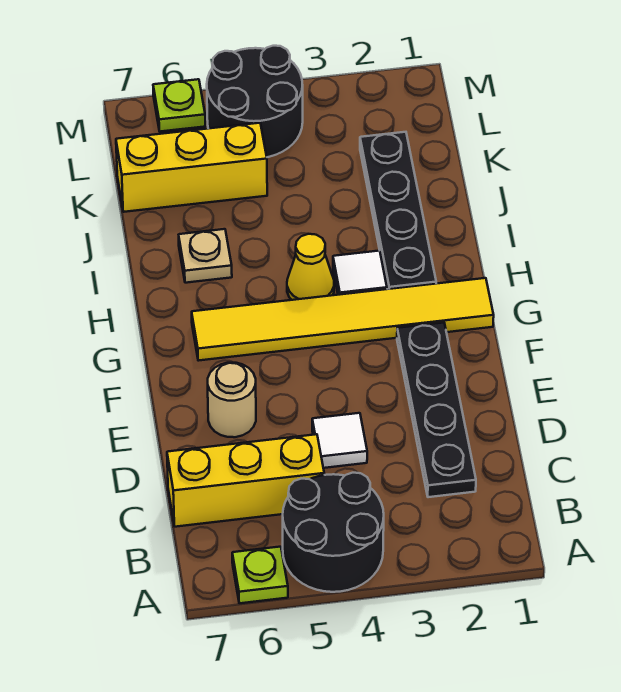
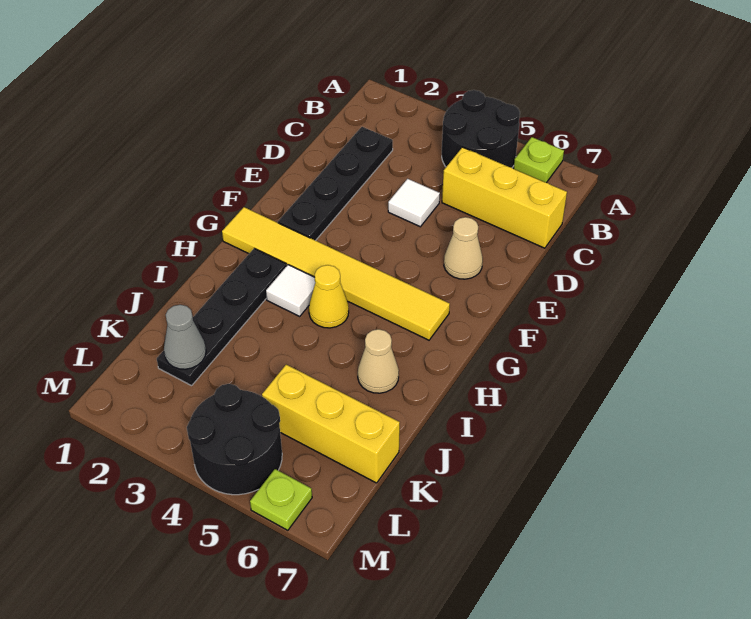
tan round brick E6 level 1 -> tan cone E6 level 1
tan plate I6 level 1 -> tan cone I6 level 1
none -> grey cone K2 level 2

